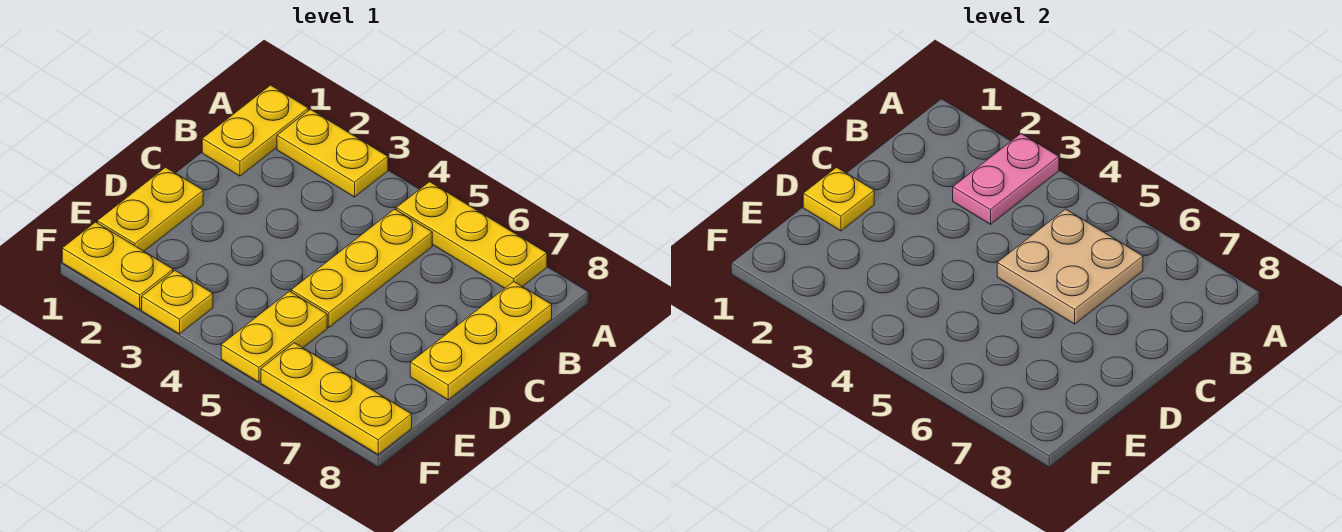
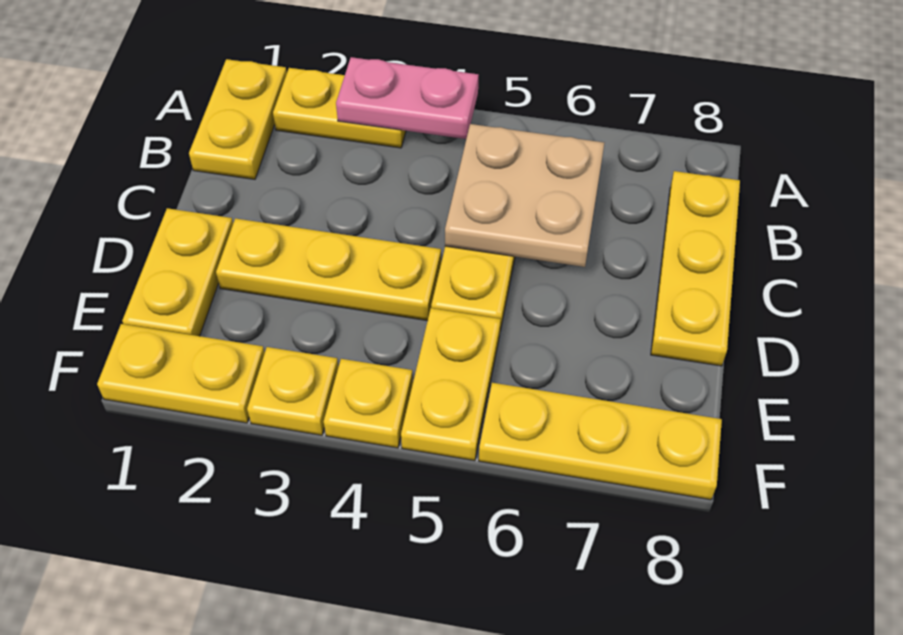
pink plate A3:B3 level 2 -> pink plate A3:A4 level 2
yellow plate A5:A7 level 1 -> yellow plate D2:D4 level 1
yellow plate D1 level 2 -> yellow plate F4 level 1

